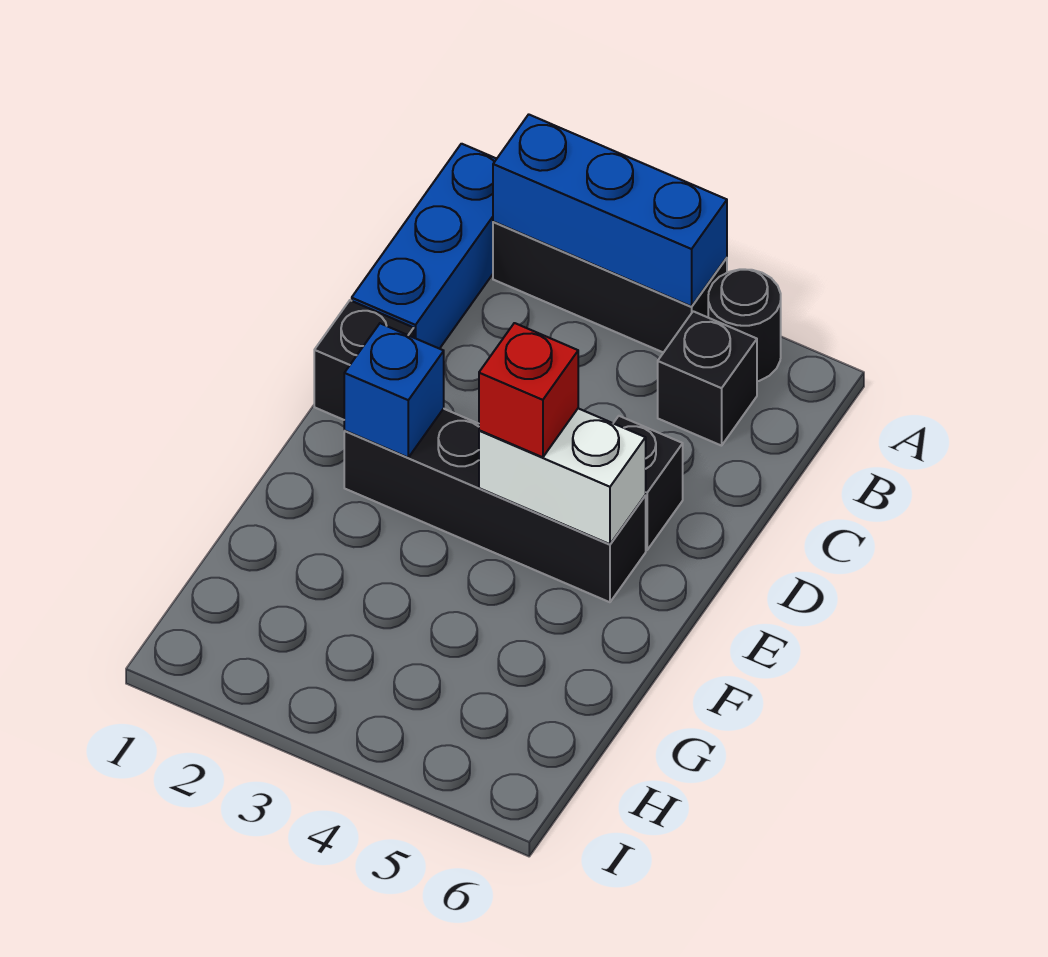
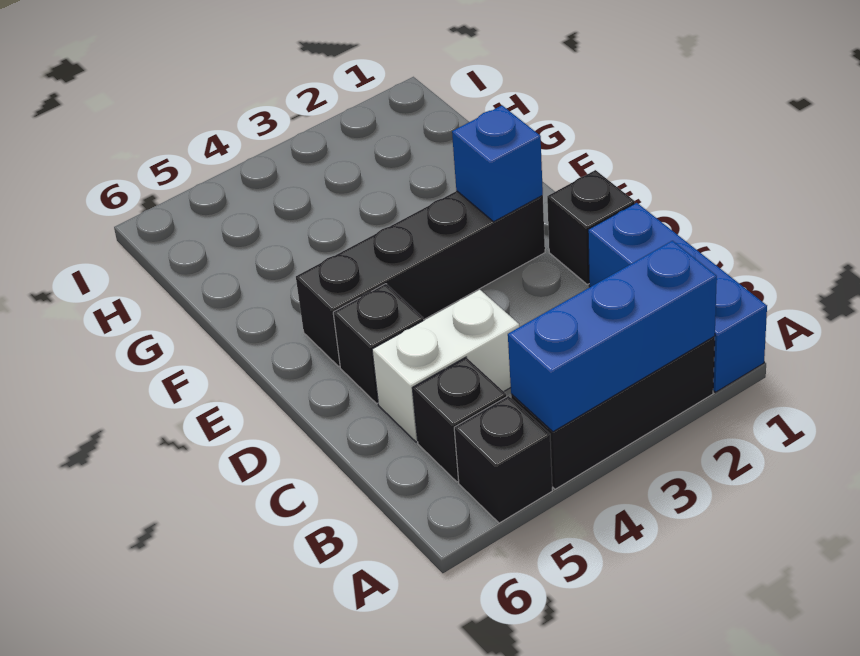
black round brick A5 level 1 -> black brick A5 level 1
white brick E4:E5 level 2 -> white brick C4:C5 level 1
red brick E4 level 3 -> none

